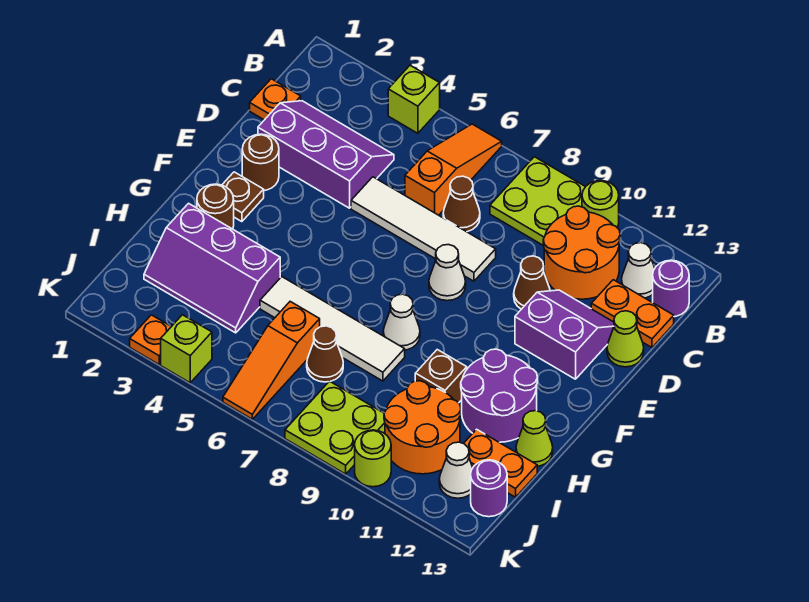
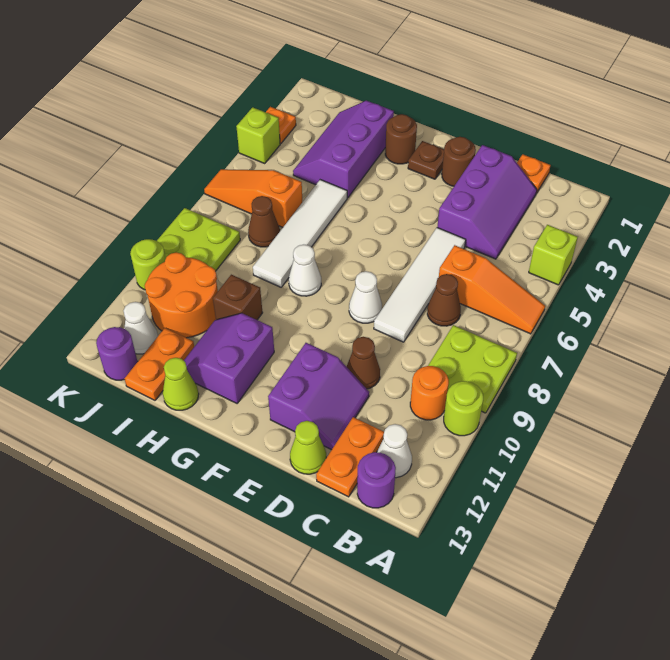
orange round brick B10:C11 level 1 -> orange round brick B10 level 1
purple round brick G11:H12 level 1 -> purple slope G11:H12 level 1 top G

